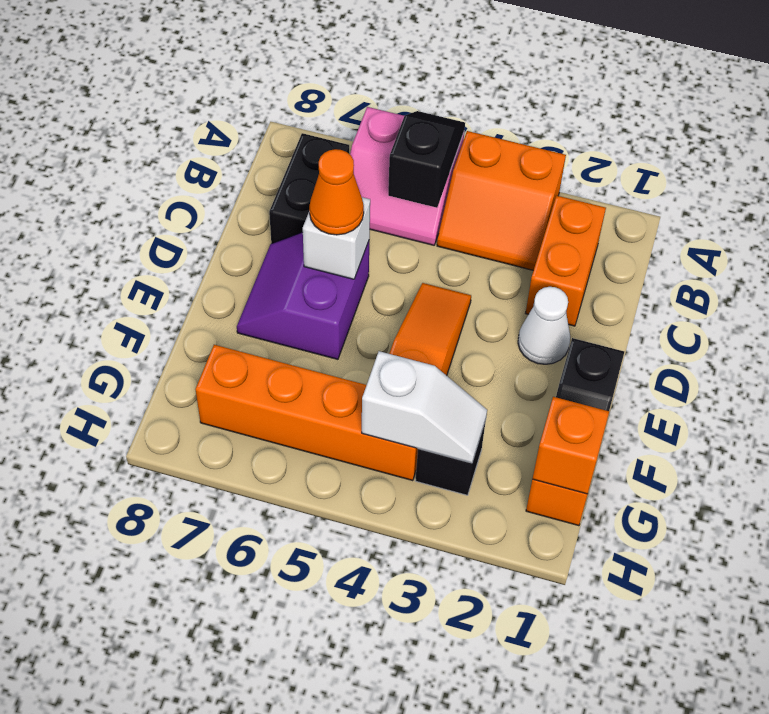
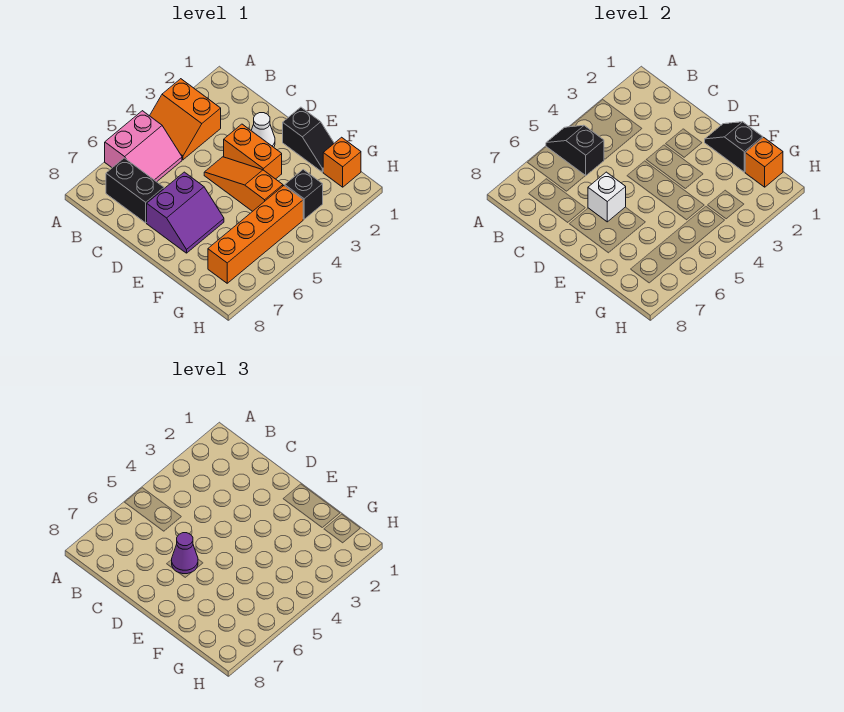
orange slope A3:B4 level 1 top A -> orange slope A3:B4 level 1 top 3
orange brick B2:C2 level 1 -> orange brick D3:E3 level 1
purple slope D6:E7 level 1 top 6 -> purple slope D6:E7 level 1 top D
orange cone D6 level 3 -> purple cone D6 level 3
none -> black slope E1:F1 level 2 top F
white slope G3:G4 level 2 top 4 -> none

